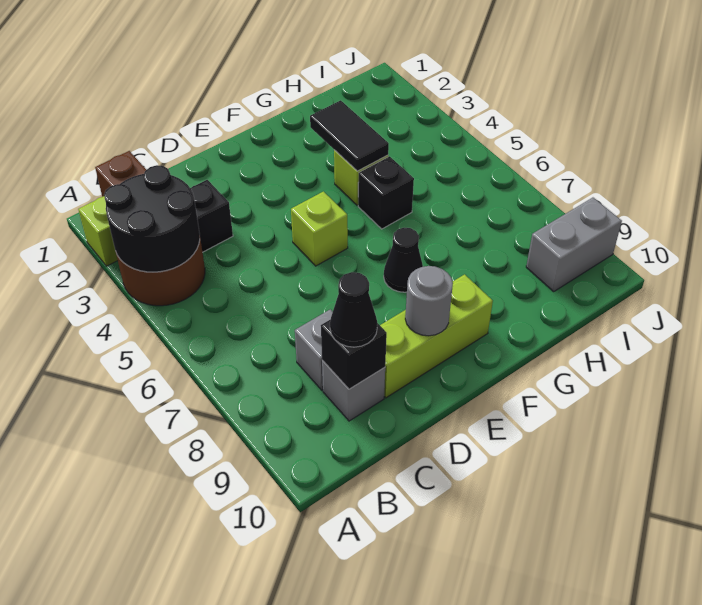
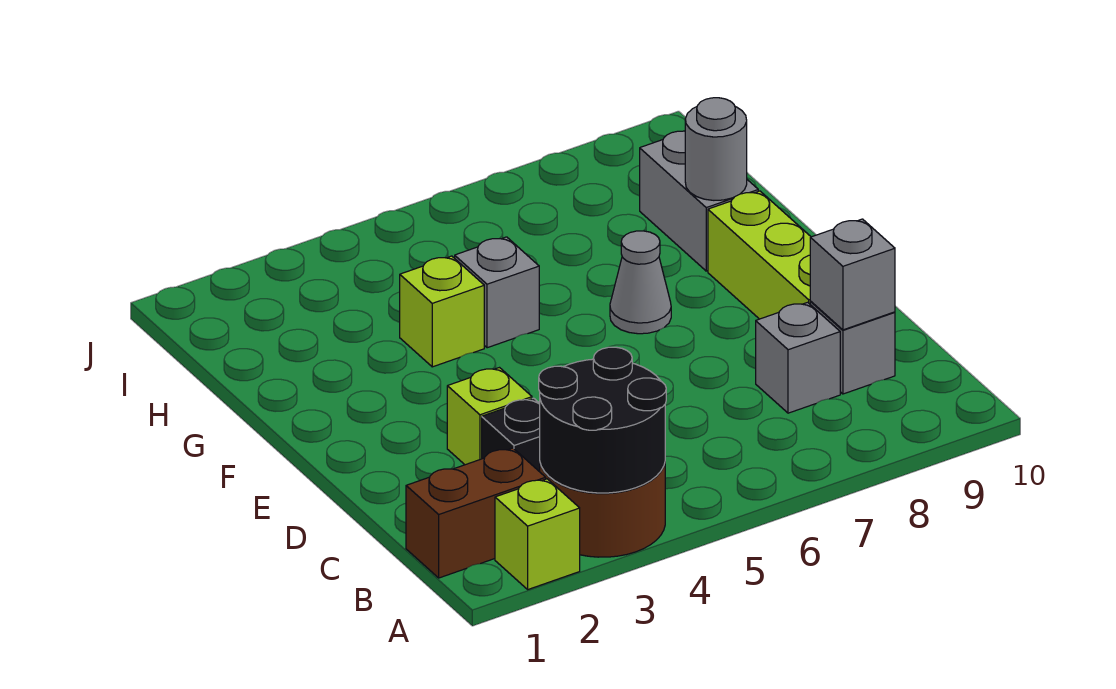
black brick C9 level 2 -> grey brick C9 level 2
black cone C9 level 3 -> none
lime brick E5 level 1 -> lime brick D3 level 1
grey round brick E9 level 2 -> grey round brick G9 level 2
black cone F7 level 1 -> grey cone F7 level 1
black tile G3:G4 level 2 -> none
black brick G5 level 1 -> grey brick G5 level 1
grey brick I9:J9 level 1 -> grey brick G9:H9 level 1

